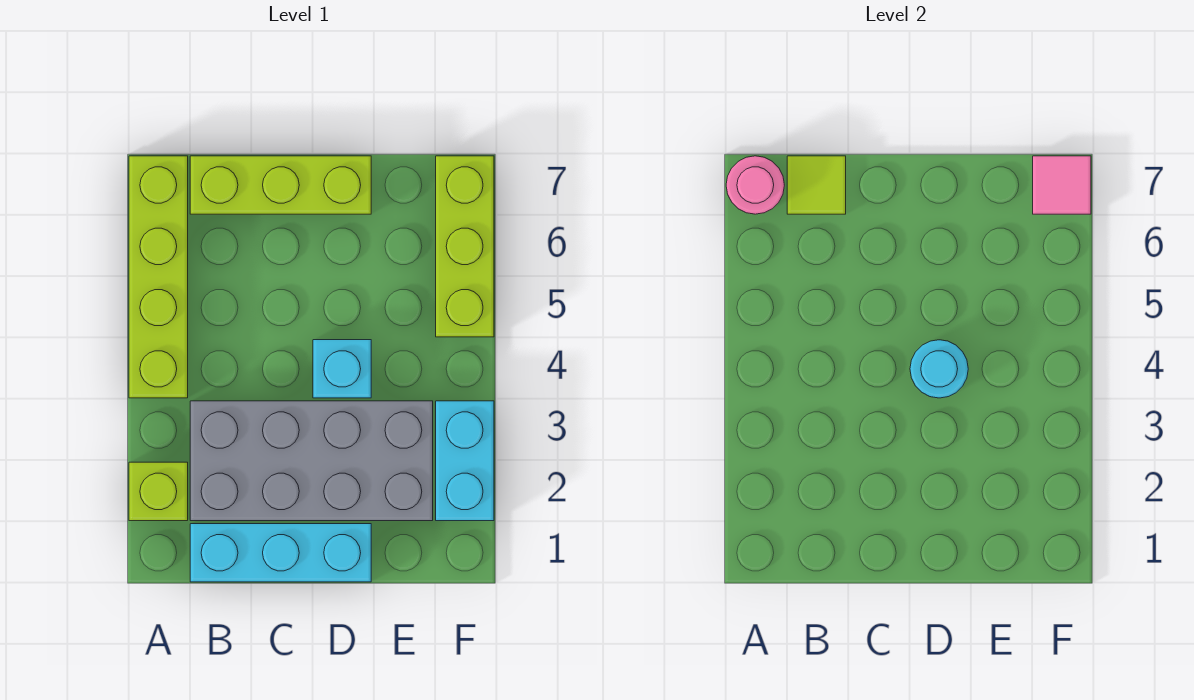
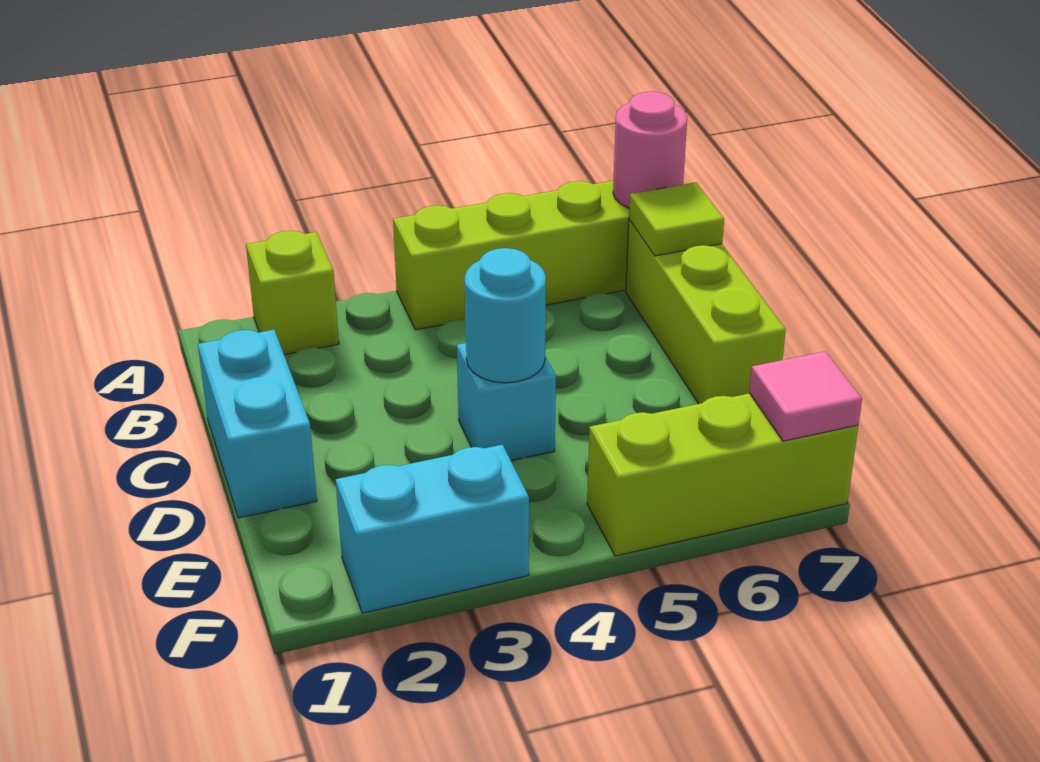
cyan brick B1:D1 level 1 -> cyan brick C1:D1 level 1
grey brick B2:E3 level 1 -> none

